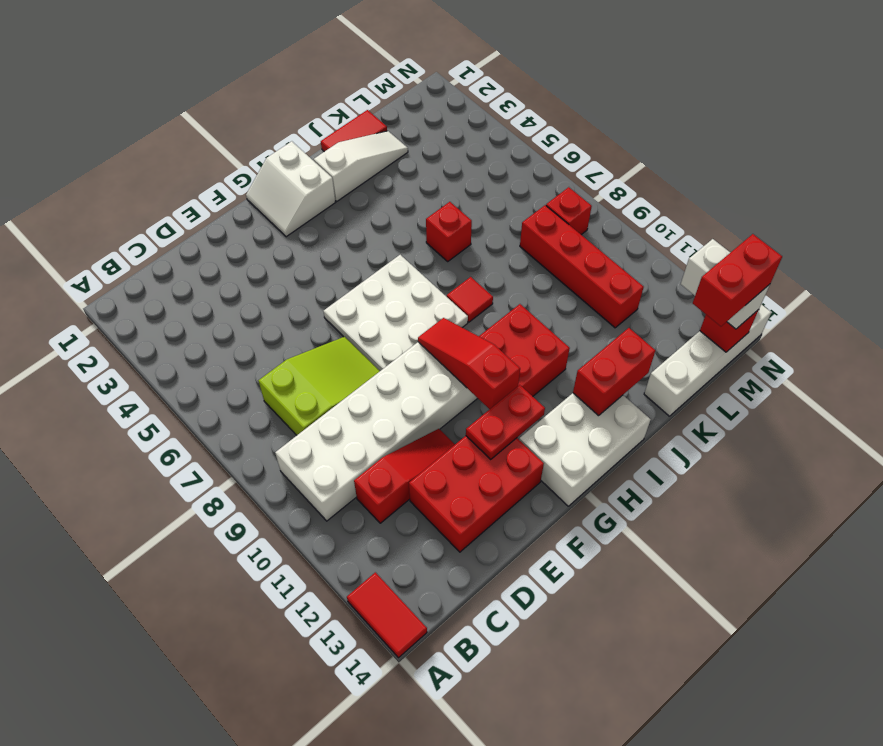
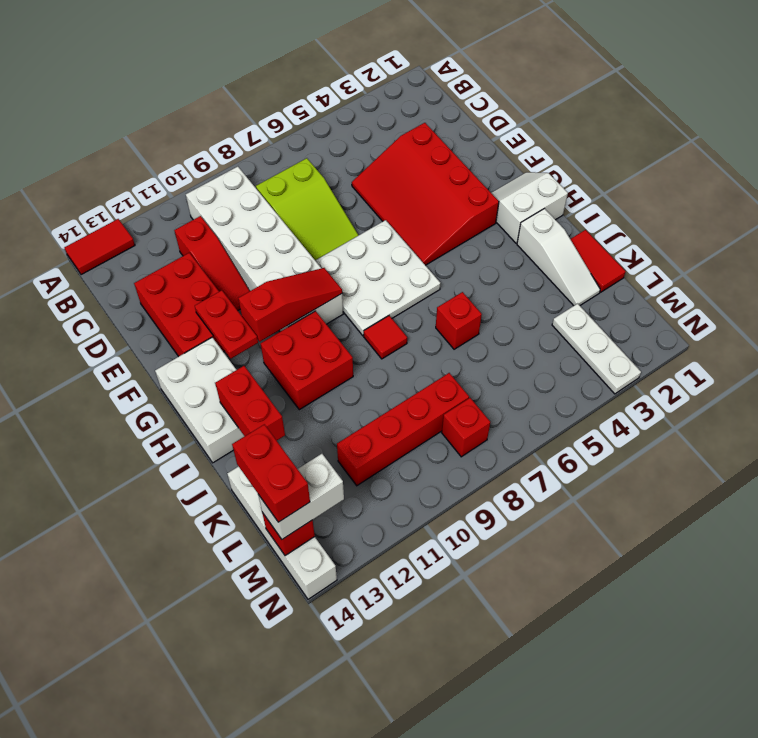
none -> red slope D3:G5 level 1 top 3
none -> white plate L3:N3 level 1

